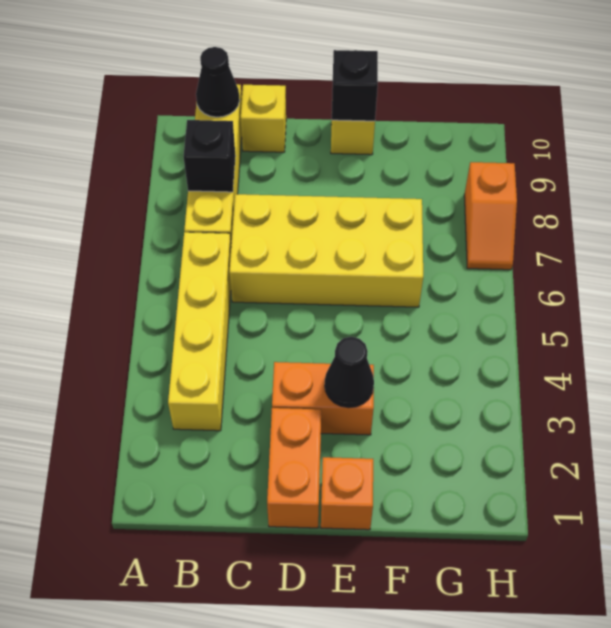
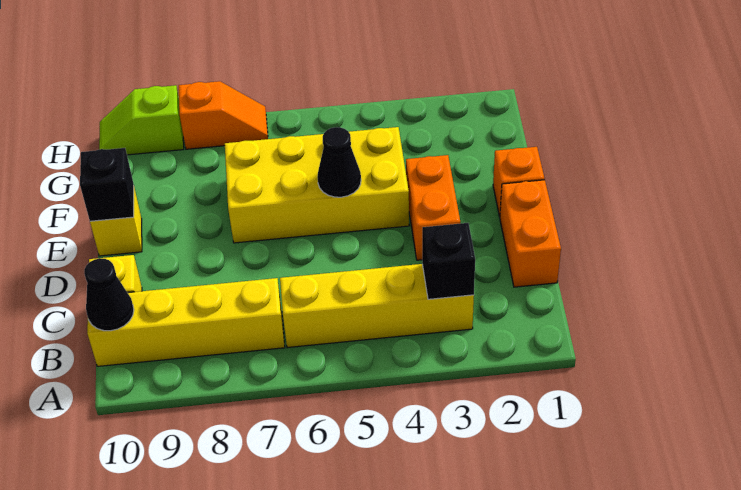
black brick B8 level 2 -> black brick B3 level 2
yellow brick C6:F7 level 1 -> yellow brick E4:F7 level 1
orange brick D1:D2 level 1 -> orange brick C1:D1 level 1
black cone E3 level 2 -> black cone E5 level 2
none -> lime slope H9:H10 level 1 top 9

